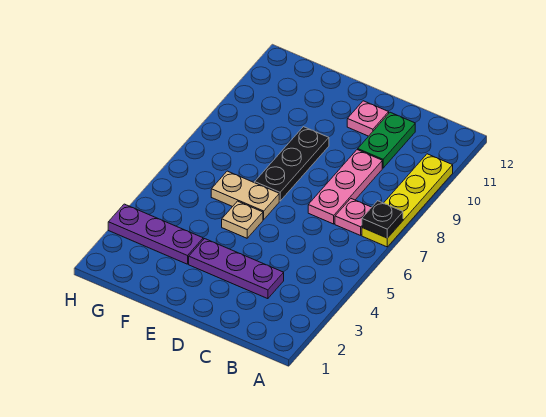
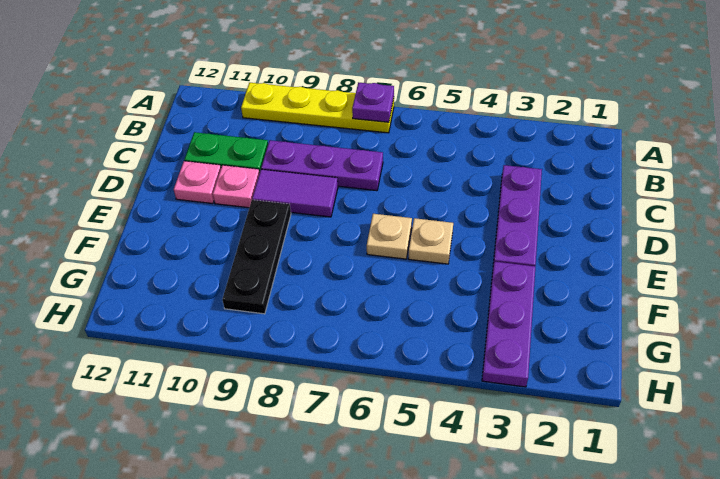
black plate A7 level 2 -> purple plate A7 level 2
pink plate B7 level 1 -> pink plate D10 level 1
pink plate C7:C9 level 1 -> purple plate C7:C9 level 1
none -> purple tile D8:D9 level 1
tan plate E6:F6 level 1 -> tan plate E6 level 1
black plate E7:E9 level 1 -> black plate E9:G9 level 1

